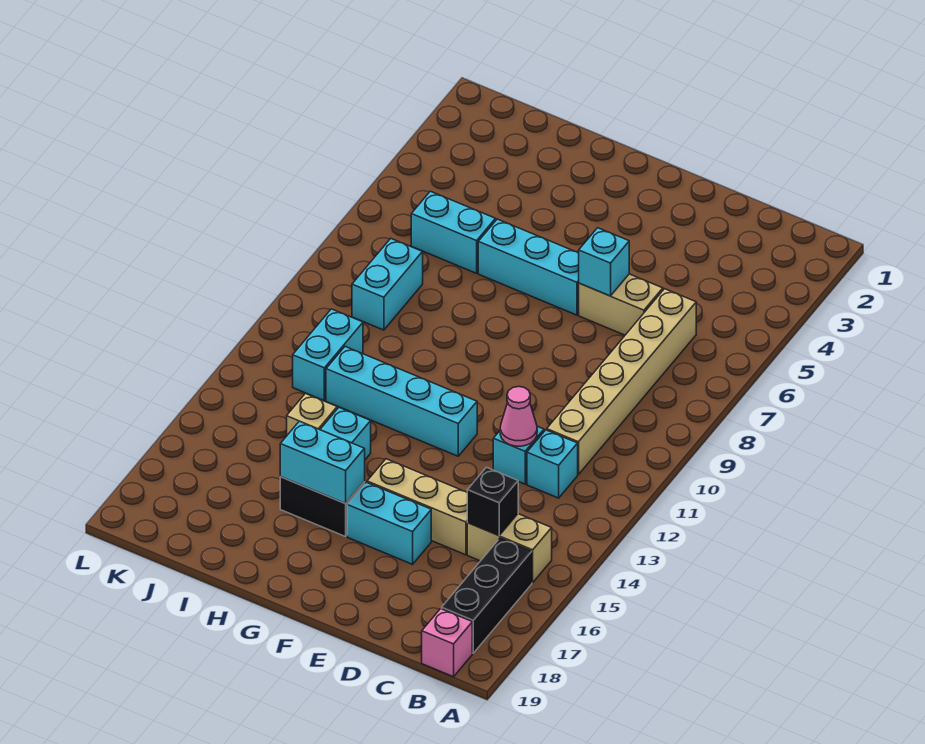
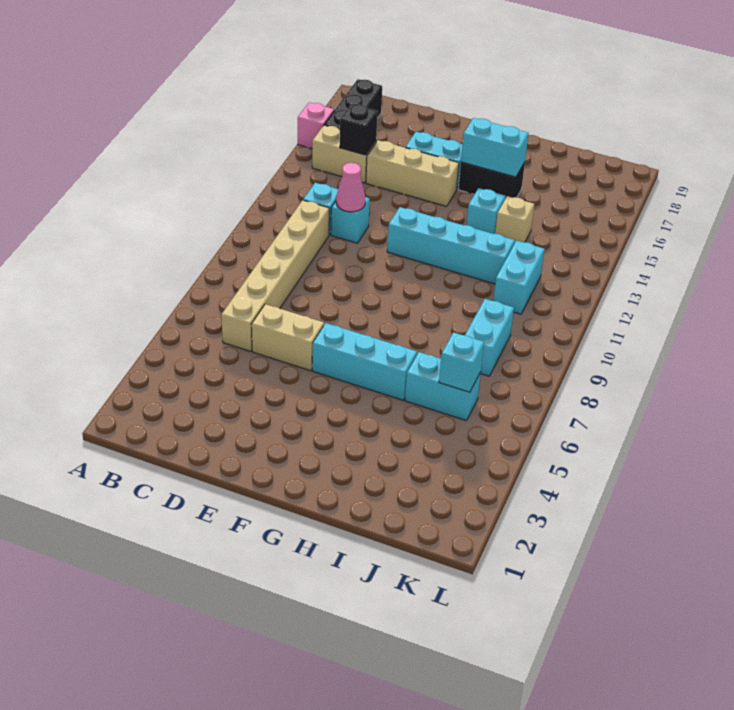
pink brick B19 level 1 -> pink brick A16 level 1
cyan brick E6 level 2 -> cyan brick J6 level 2

